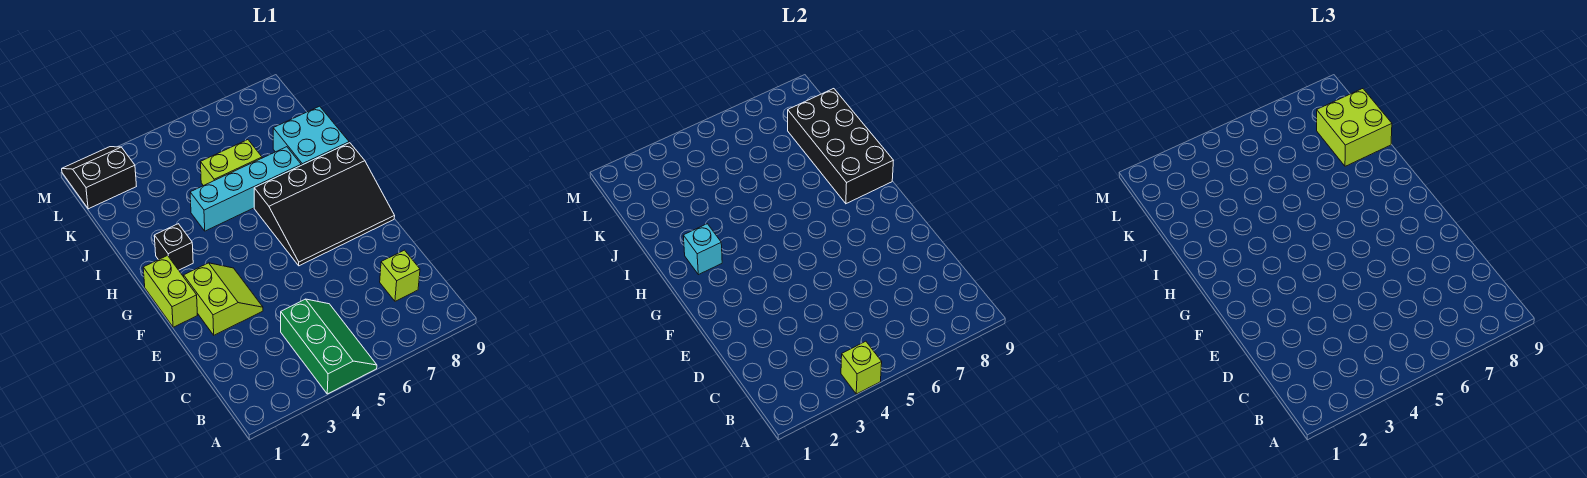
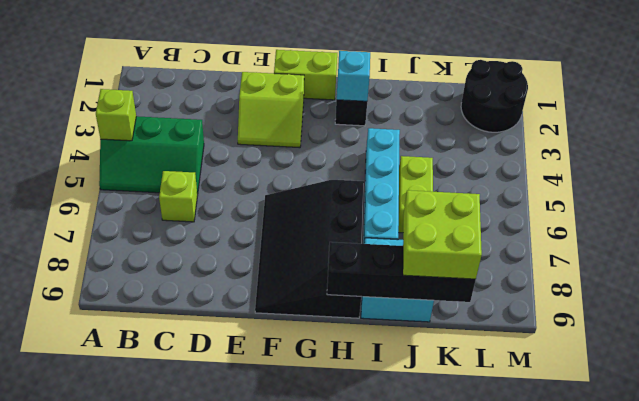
lime brick C8 level 1 -> lime brick C6 level 1
black brick H8:K9 level 2 -> black brick H9:K9 level 2
black slope L1:M2 level 1 top L -> black round brick L1:M2 level 1

